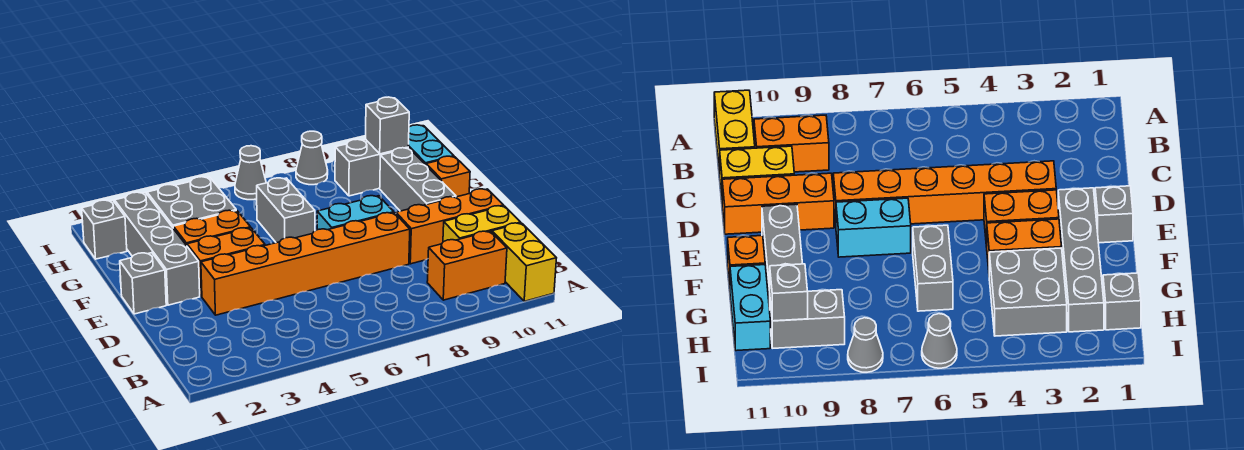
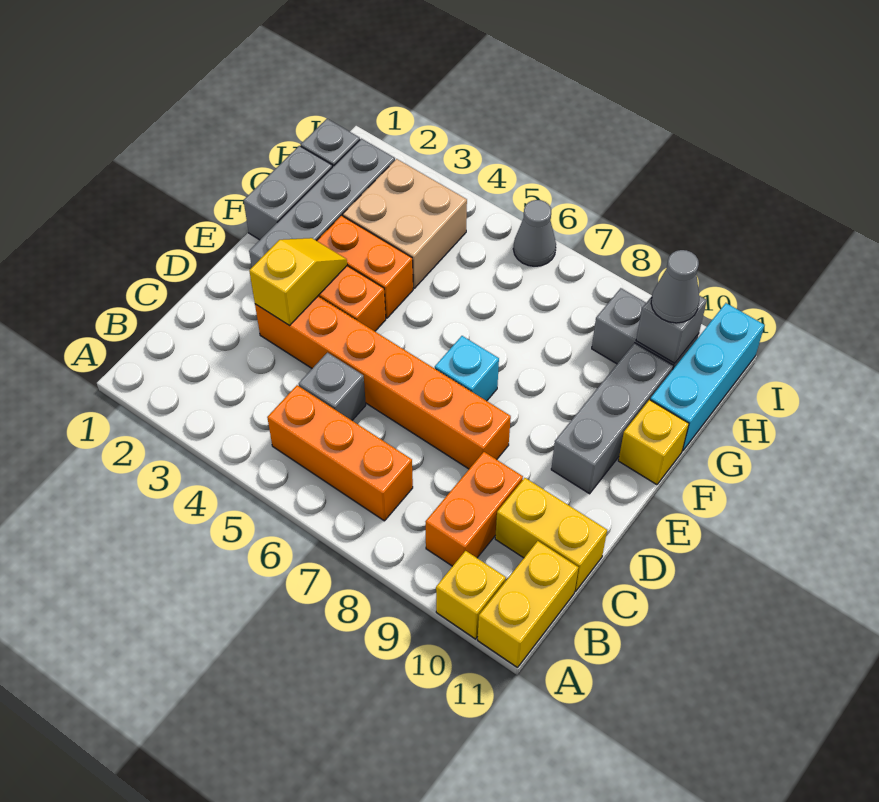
none -> yellow brick A10 level 1
orange brick B9:B10 level 1 -> orange brick B9:C9 level 1
none -> yellow slope D3:E3 level 2 top D
orange brick D9:D11 level 1 -> orange brick B5:B7 level 1
grey brick E1 level 1 -> grey brick C5 level 1
cyan brick E7:E8 level 1 -> cyan brick E7 level 1
grey brick F6:G6 level 1 -> grey brick F1:G1 level 1
orange brick F11 level 1 -> yellow brick F11 level 1
grey brick G3:H4 level 1 -> tan brick G3:H4 level 1
cyan brick G11:H11 level 1 -> cyan brick G11:I11 level 1
grey cone I8 level 1 -> grey cone H10 level 3

